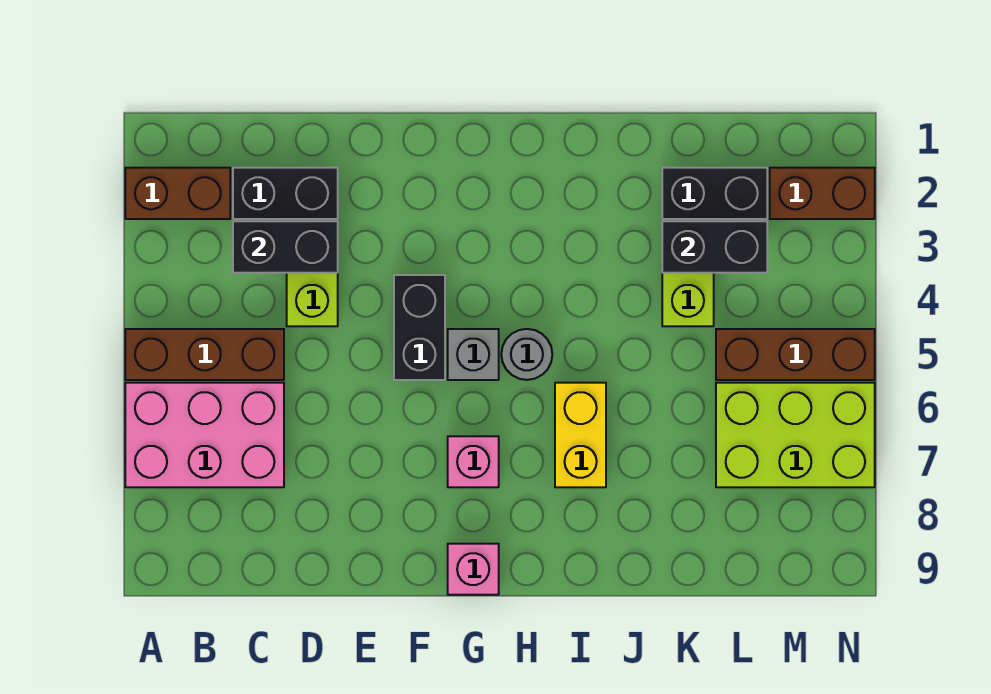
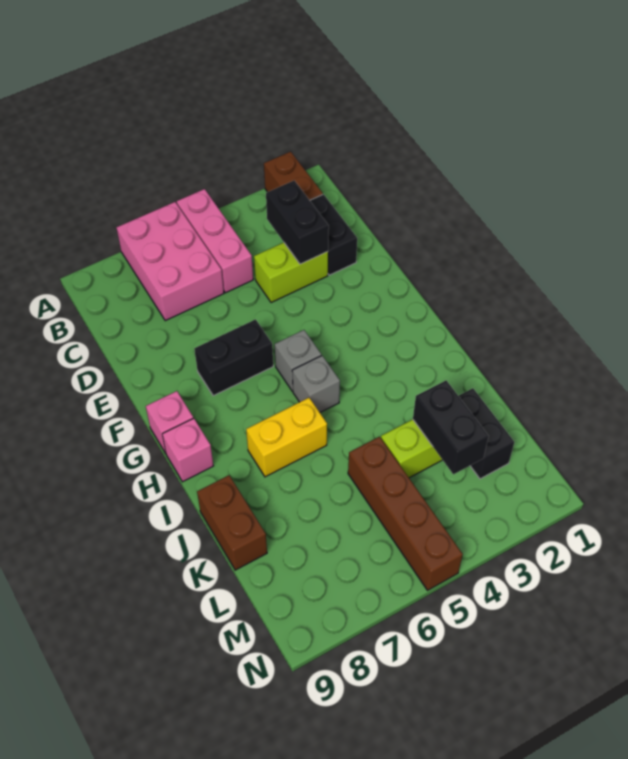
brown brick A5:C5 level 1 -> pink brick A5:C5 level 1
black brick F4:F5 level 1 -> black brick F6:F7 level 1
pink brick G7 level 1 -> pink brick H9 level 1
grey round brick H5 level 1 -> grey brick H5 level 1
brown brick L5:N5 level 1 -> brown brick K5:N5 level 1
lime brick L6:N7 level 1 -> none
brown brick M2:N2 level 1 -> brown brick J9:K9 level 1

